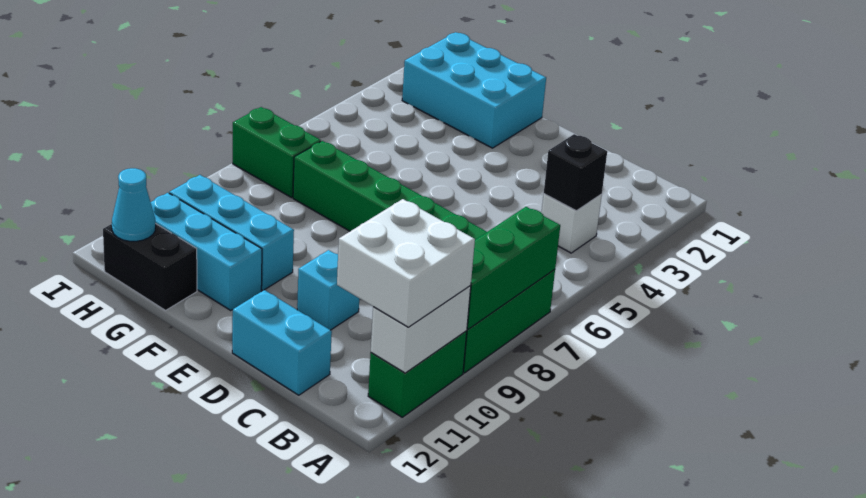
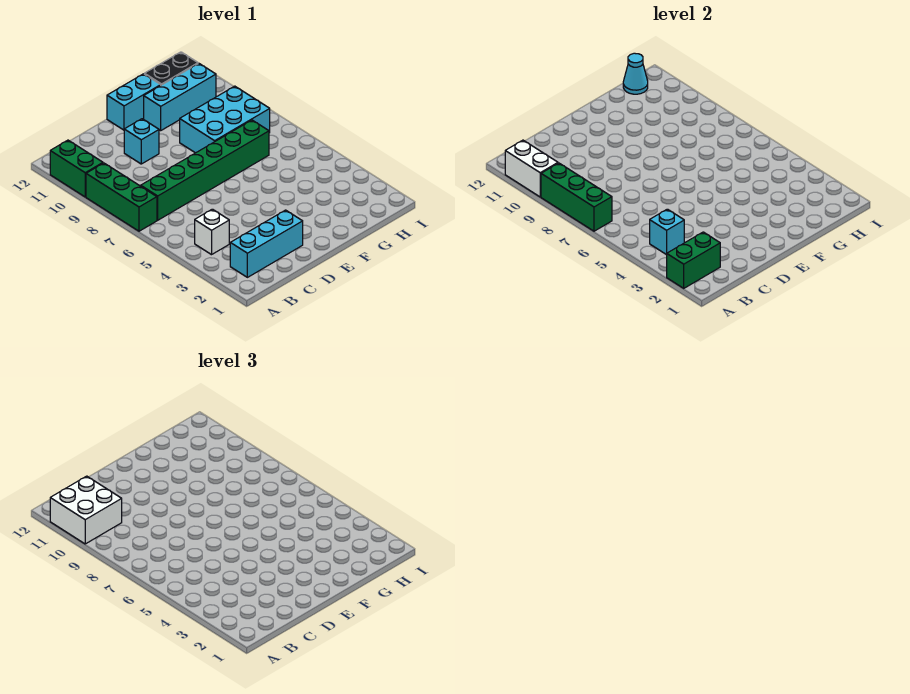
black brick B4 level 2 -> cyan brick B4 level 2
cyan brick C12:D12 level 1 -> cyan brick E12:F12 level 1
cyan brick F1:H2 level 1 -> cyan brick F8:H9 level 1
cyan brick F10:H10 level 1 -> cyan brick B2:D2 level 1
green brick H7:I7 level 1 -> green brick A2:B2 level 2

